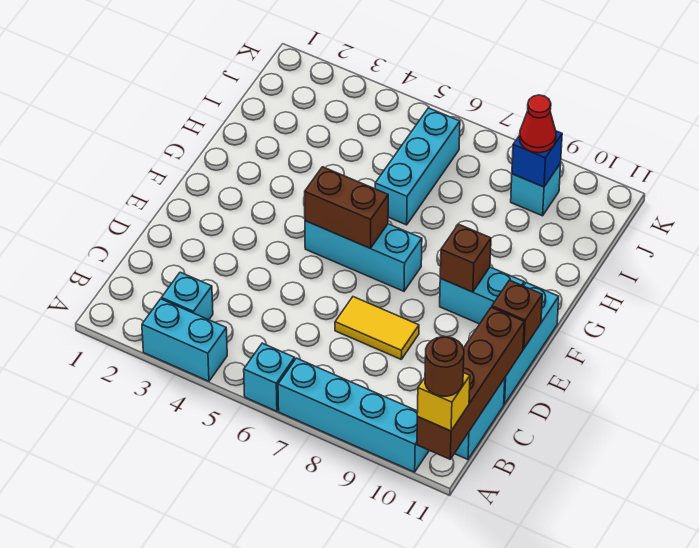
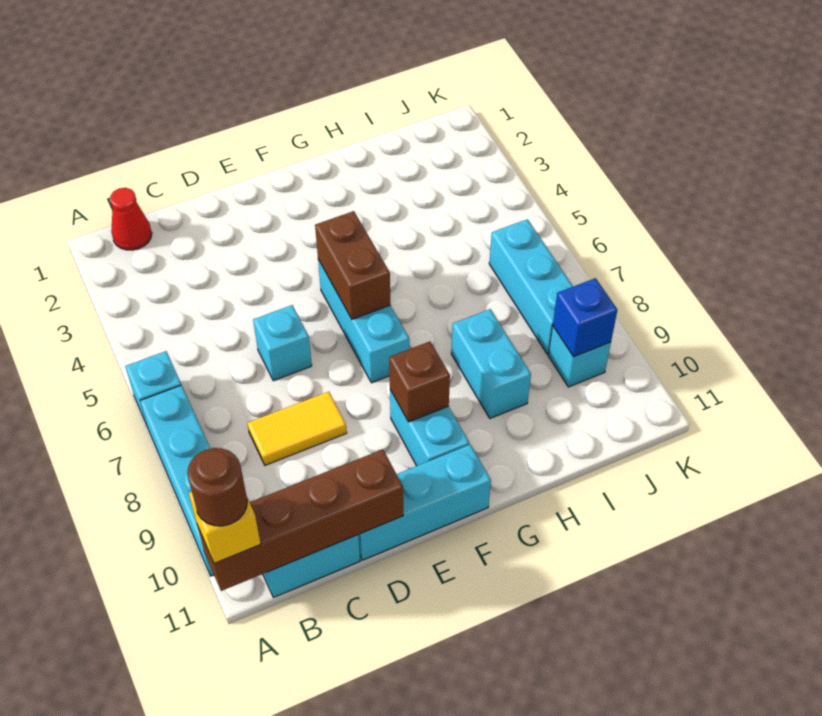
cyan brick A3:A4 level 1 -> cyan brick H8:H9 level 1
cyan brick B3 level 1 -> cyan brick D6 level 1
yellow tile D7:D8 level 1 -> yellow tile C8:D8 level 1
brown brick E11 level 2 -> none
cyan brick H6:J6 level 1 -> cyan brick J6:J8 level 1
red cone J9 level 3 -> red cone B1 level 1

